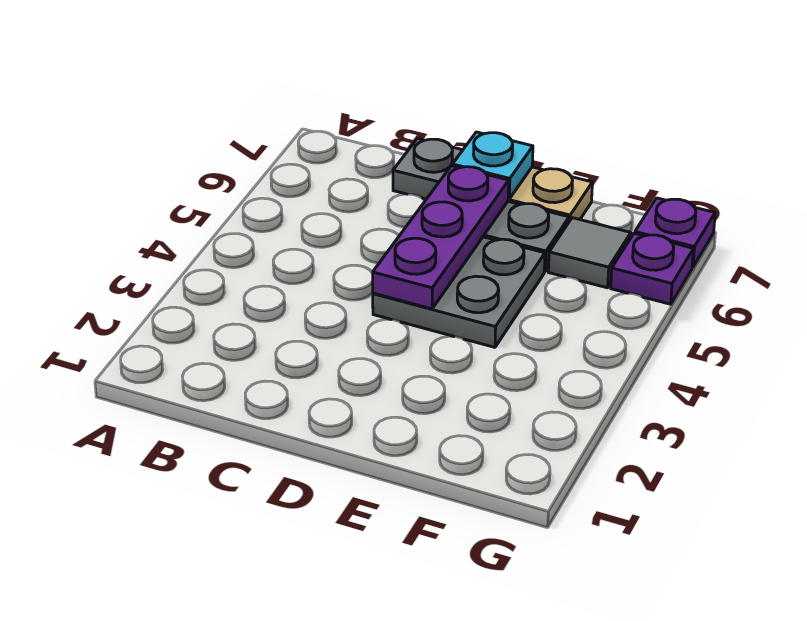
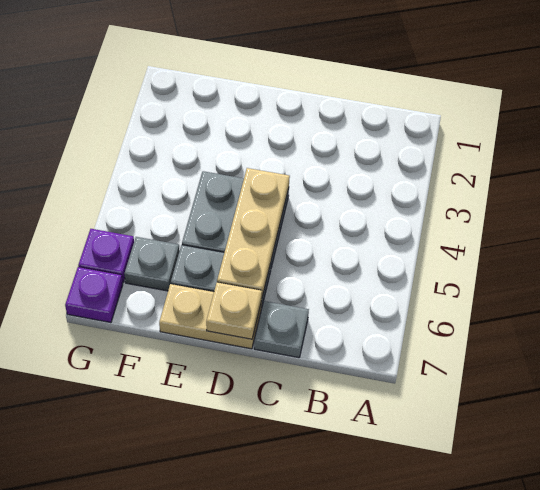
purple plate D4:D6 level 2 -> tan plate D4:D6 level 2
cyan plate D7 level 2 -> tan plate D7 level 2
grey tile F6 level 1 -> grey plate F6 level 1

